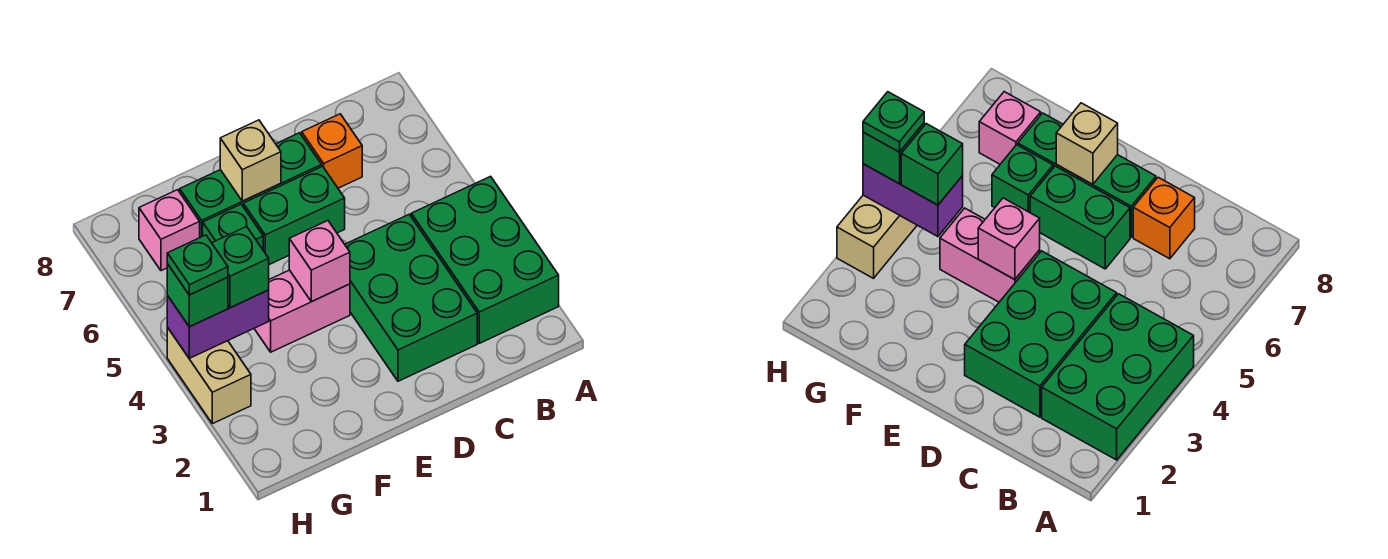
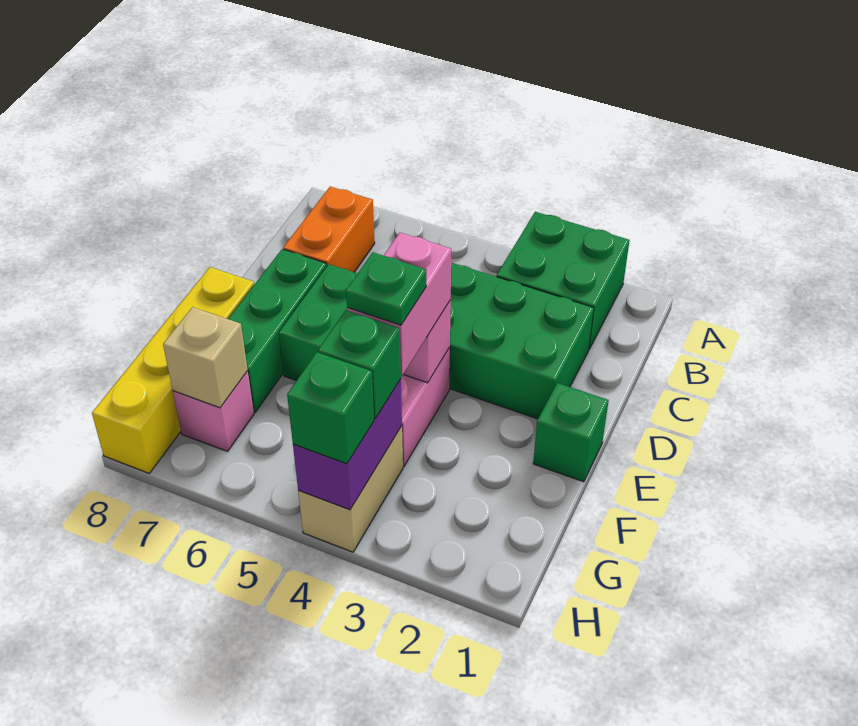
green brick A2:B4 level 1 -> green brick A2:B3 level 1
orange brick C7 level 1 -> orange brick B7:C7 level 1
none -> pink brick E4:F4 level 3
tan brick E7 level 2 -> tan brick G7 level 2
none -> yellow brick E8:H8 level 1
green brick F6 level 1 -> green brick E1 level 1
tan brick H3:H4 level 1 -> tan brick G4:H4 level 1
green plate H4 level 4 -> green plate F4 level 4

